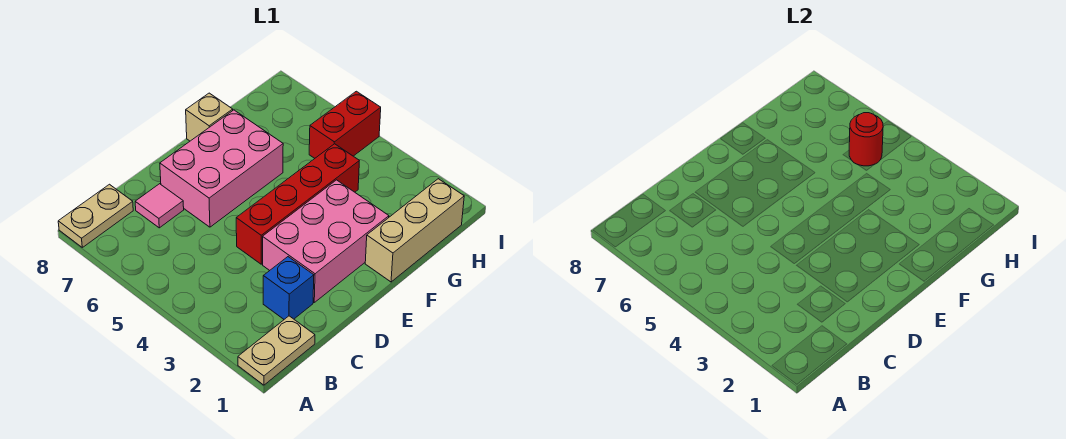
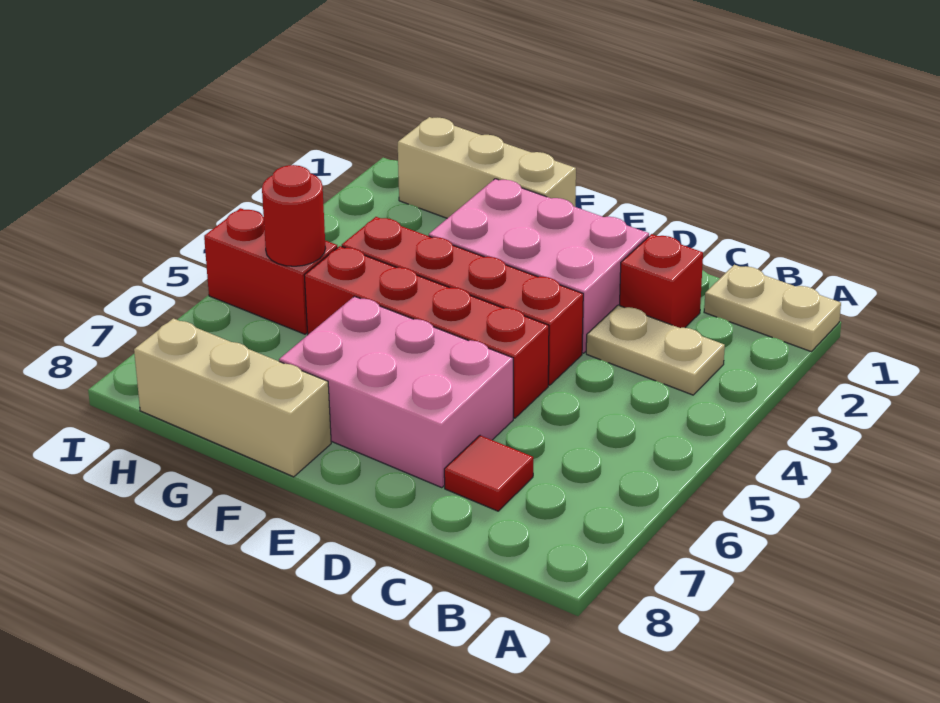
tan plate A8:B8 level 1 -> tan plate B3:C3 level 1
blue brick C2 level 1 -> red brick C2 level 1
pink tile C7 level 1 -> red tile C7 level 1
none -> red brick D5:G5 level 1
tan brick F8 level 1 -> tan brick F8:H8 level 1

